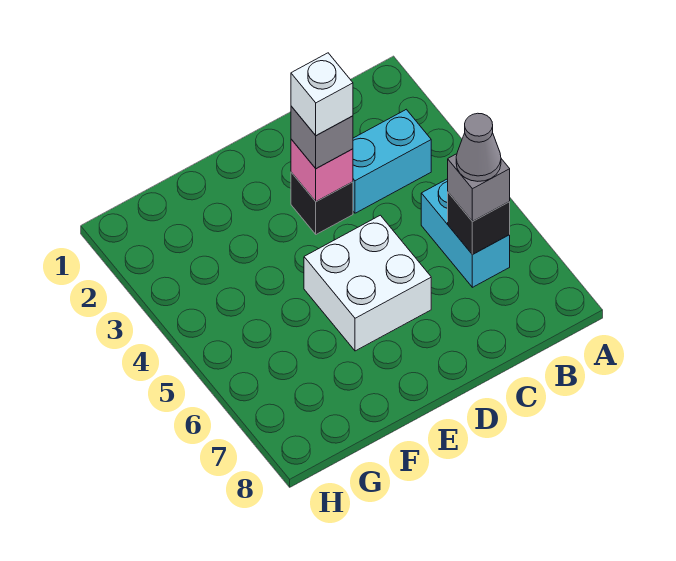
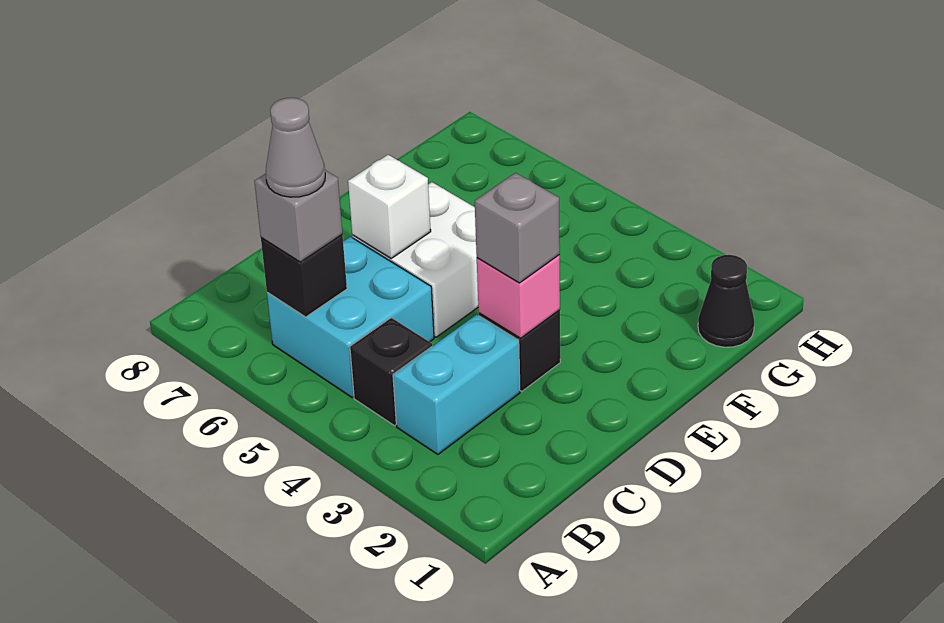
none -> black brick B4 level 1
cyan brick B5:B6 level 1 -> cyan brick B5:C6 level 1
white brick D3 level 4 -> white brick D6 level 2
none -> black cone G1 level 1

